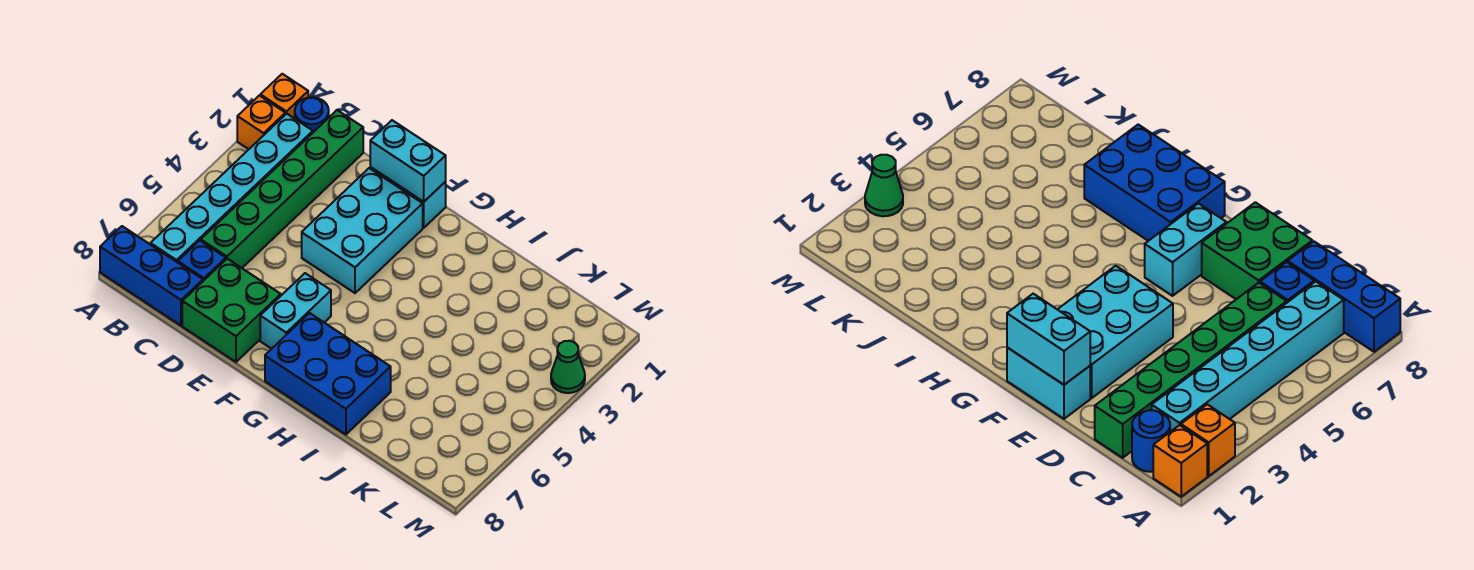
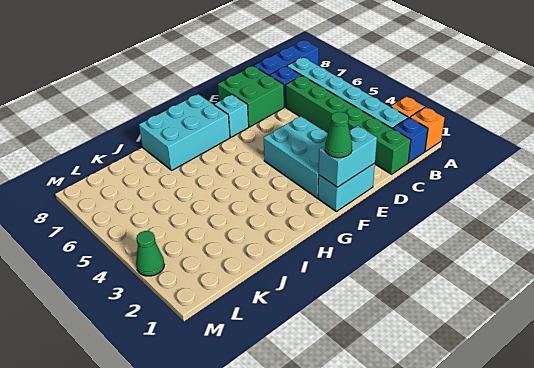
blue round brick B1 level 1 -> blue brick B1 level 1
none -> green cone F1 level 3
cyan brick F6:F7 level 1 -> cyan brick F7 level 1
blue brick G7:I8 level 1 -> cyan brick G7:I8 level 1

